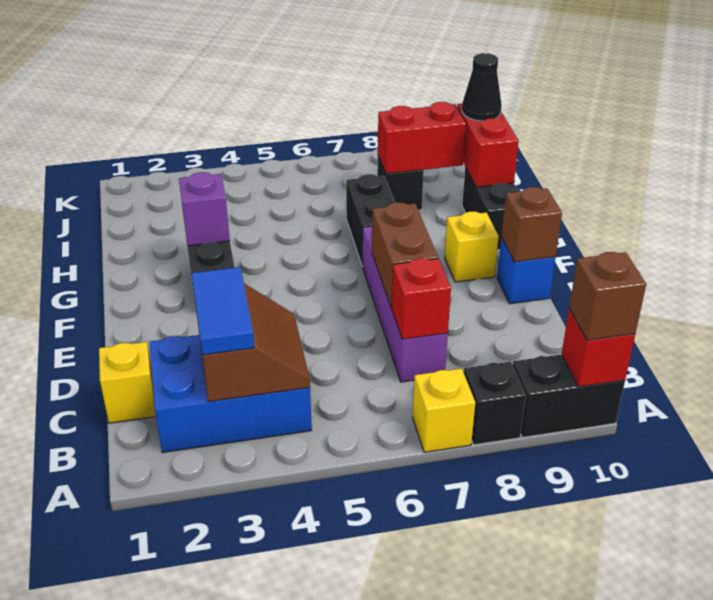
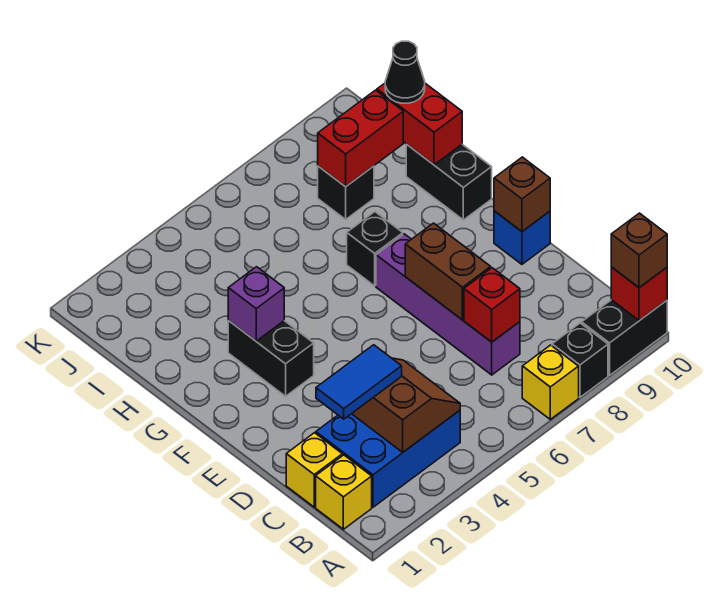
blue tile B3:C3 level 3 -> blue tile C2:C3 level 3
yellow brick F9 level 1 -> yellow brick B1 level 1
black brick G7:H7 level 1 -> black brick G7 level 1

